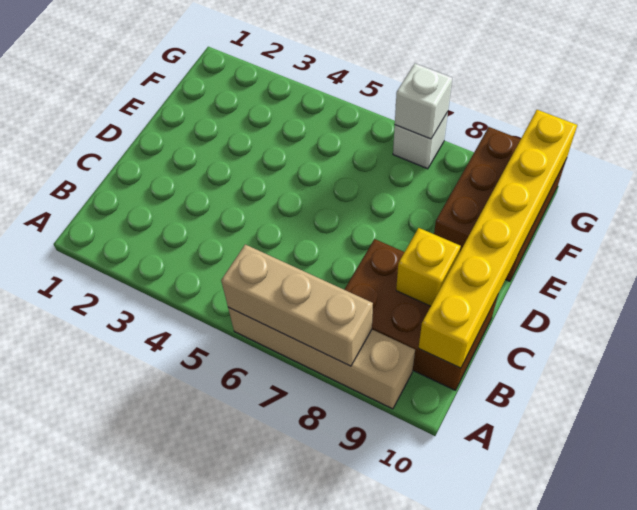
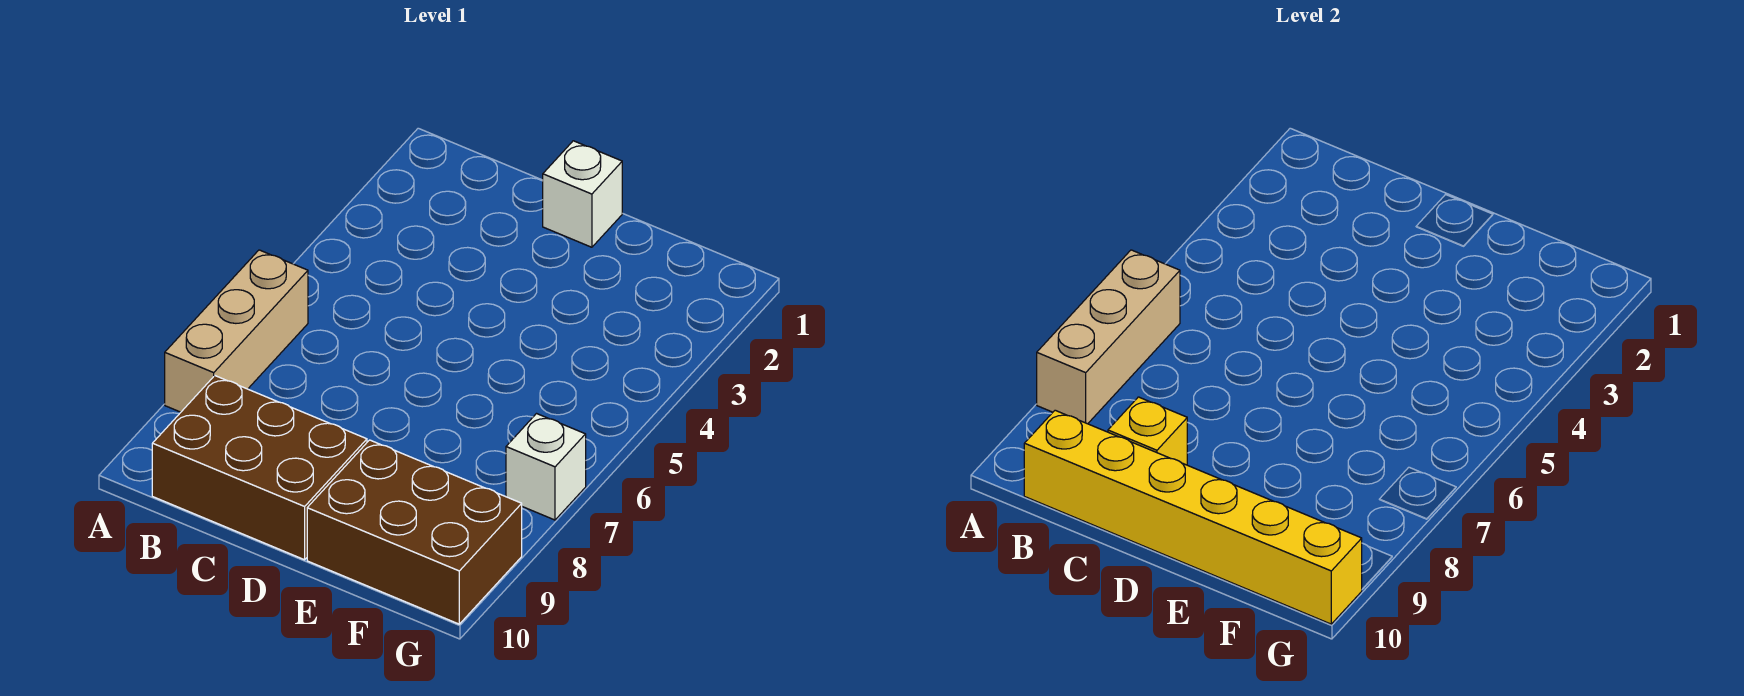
tan brick A6:A9 level 1 -> tan brick A6:A8 level 1
brown brick B8:C10 level 1 -> brown brick B9:D10 level 1
white brick G7 level 2 -> white brick D1 level 1

